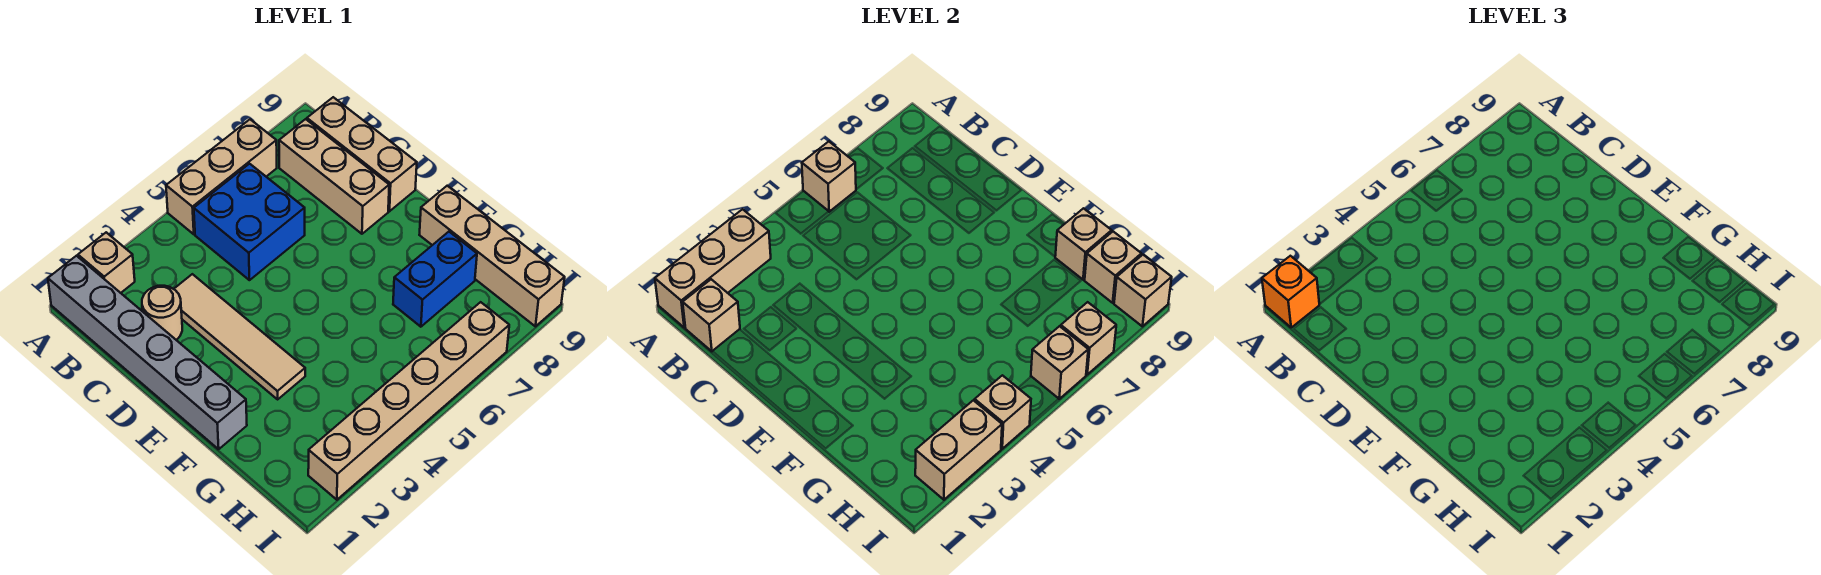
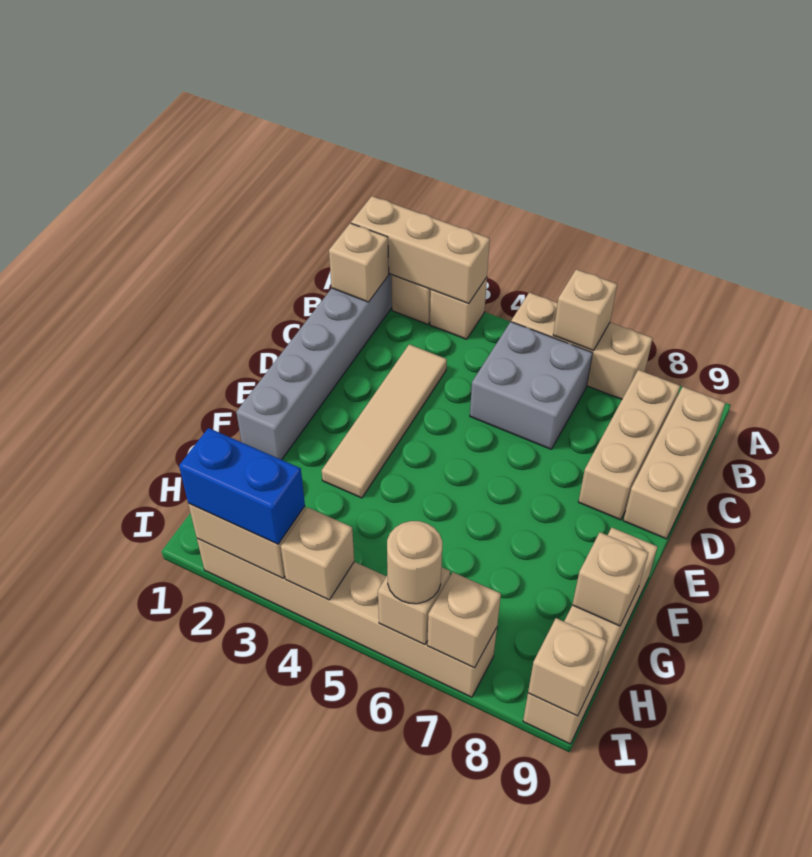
orange brick A1 level 3 -> none
blue brick B5:C6 level 1 -> grey brick B5:C6 level 1
tan round brick C2 level 1 -> tan round brick I6 level 3
blue brick G7:G8 level 1 -> blue brick I2:I3 level 3
tan brick H9 level 2 -> tan brick A3 level 1

